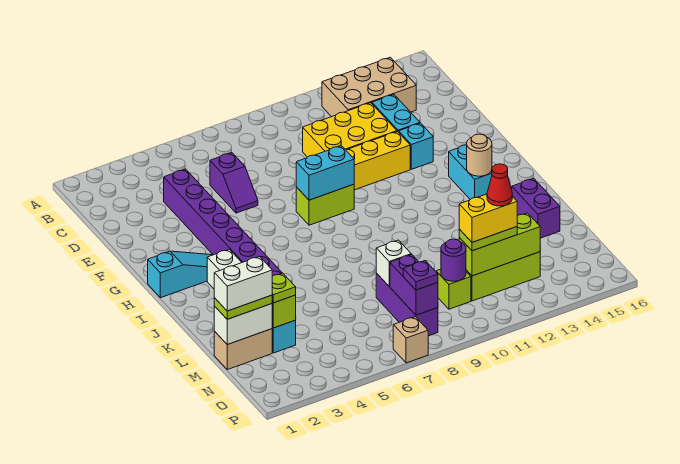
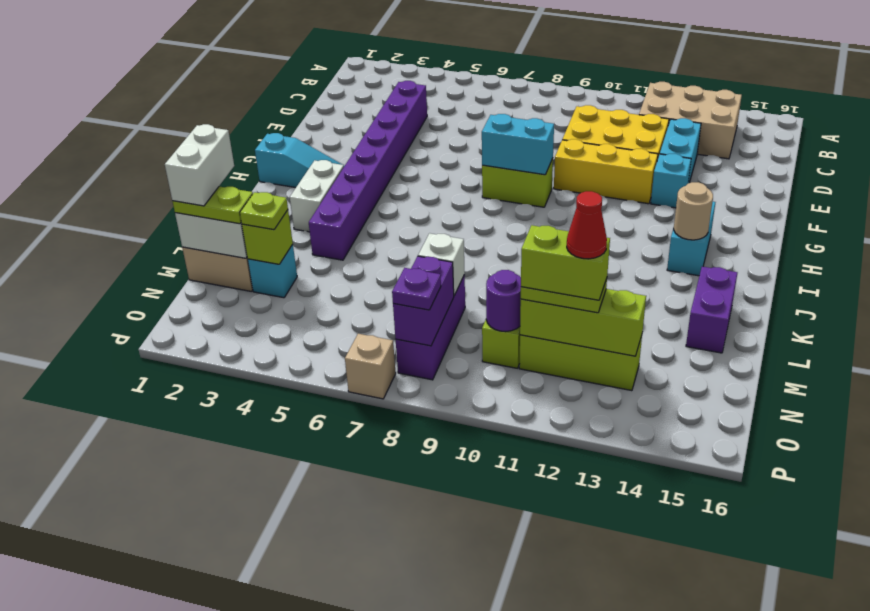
purple slope D6:E6 level 1 top D -> none
white brick M1:M2 level 4 -> white brick L1:M1 level 4
yellow brick N11:N12 level 4 -> lime brick N11:N12 level 4

